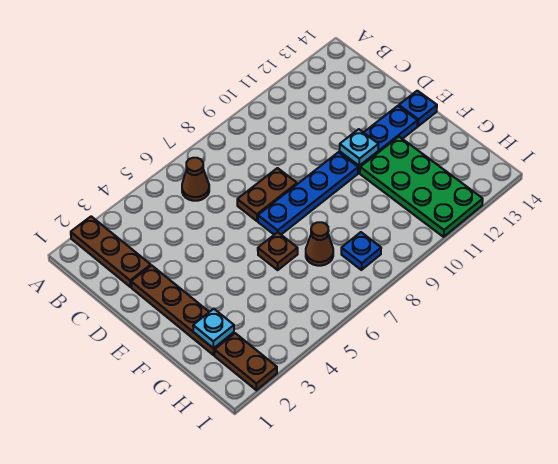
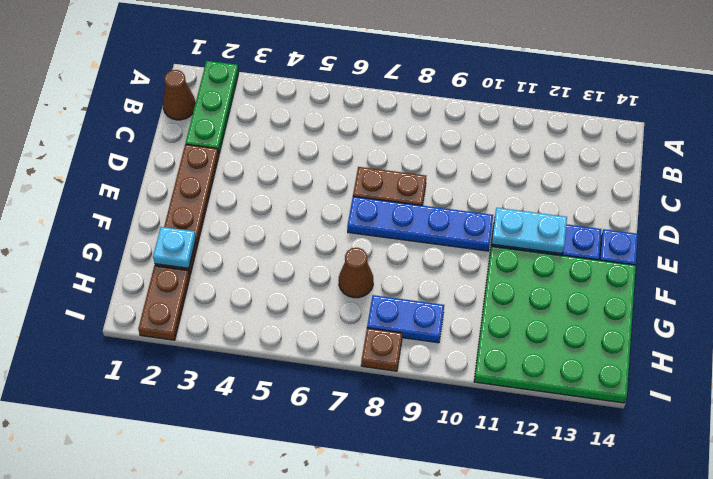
brown plate A2:C2 level 1 -> green plate A2:C2 level 1
brown cone B6 level 1 -> brown cone B1 level 1
cyan plate E11 level 2 -> cyan plate E11:E12 level 2
brown plate F6 level 1 -> brown plate I8 level 1
green plate F11:I12 level 1 -> green plate F11:I14 level 1
blue plate H8 level 1 -> blue plate H8:H9 level 1

